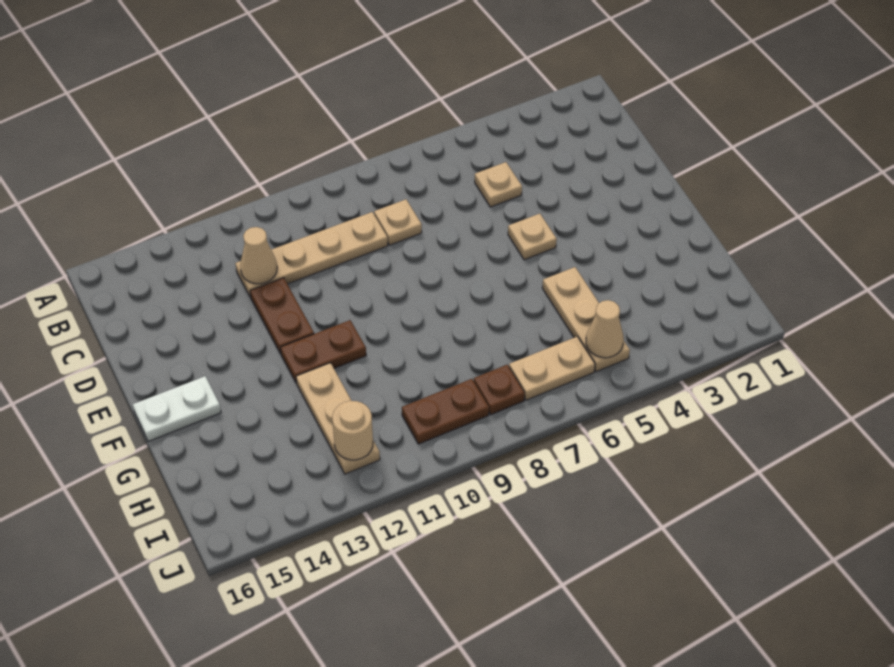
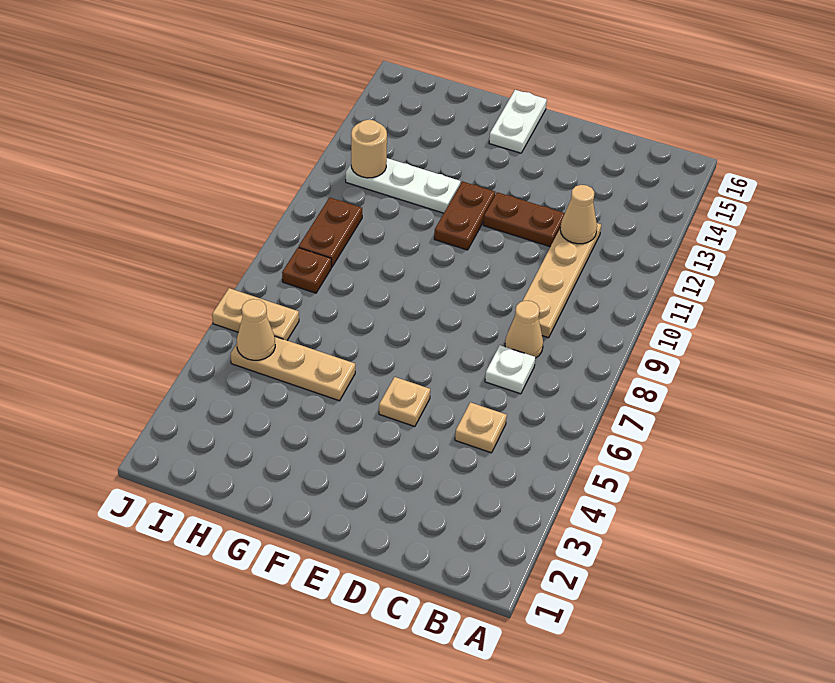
none -> white plate C7 level 1
tan plate C8 level 1 -> tan cone C8 level 1
tan plate G12:I12 level 1 -> white plate G12:I12 level 1
tan plate I6:I7 level 1 -> tan plate I6:J6 level 1

